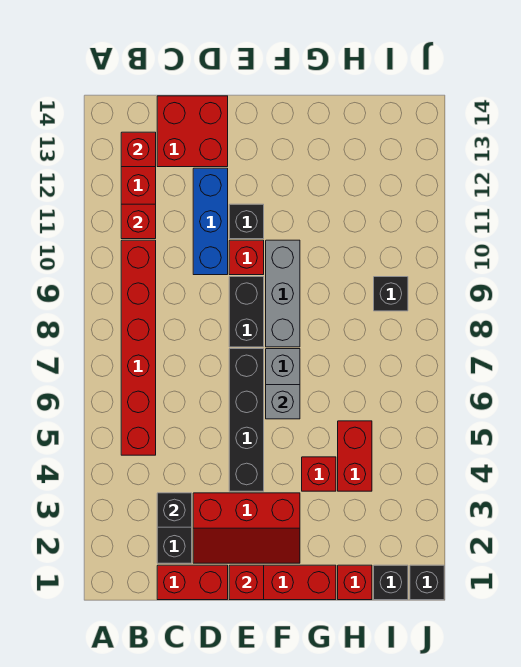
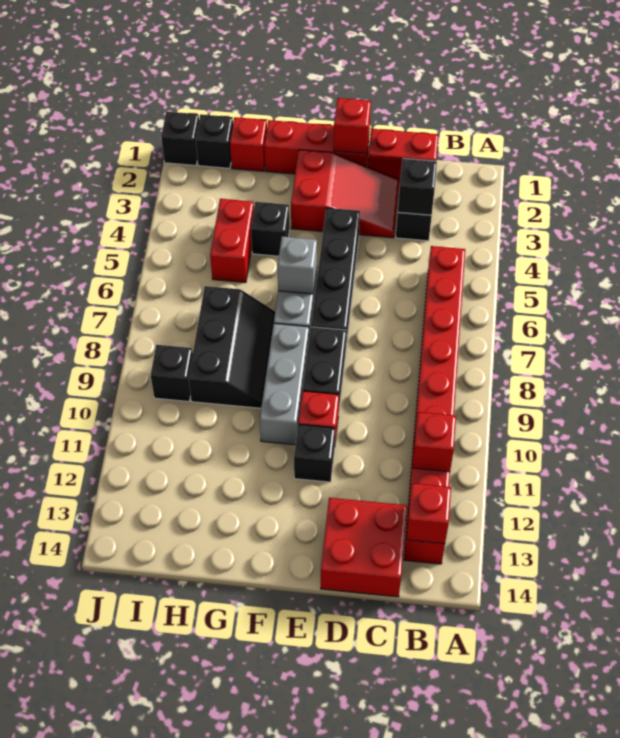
red slope D2:F3 level 1 top 3 -> red slope D2:F3 level 1 top F
blue brick D10:D12 level 1 -> none
red brick G4 level 1 -> black brick G4 level 1
none -> black slope G7:H9 level 1 top H

